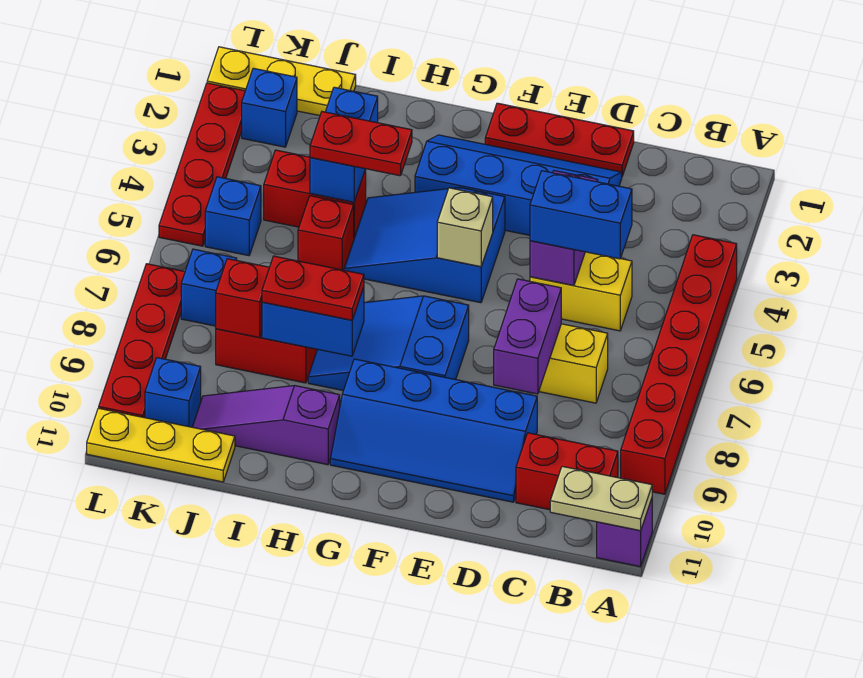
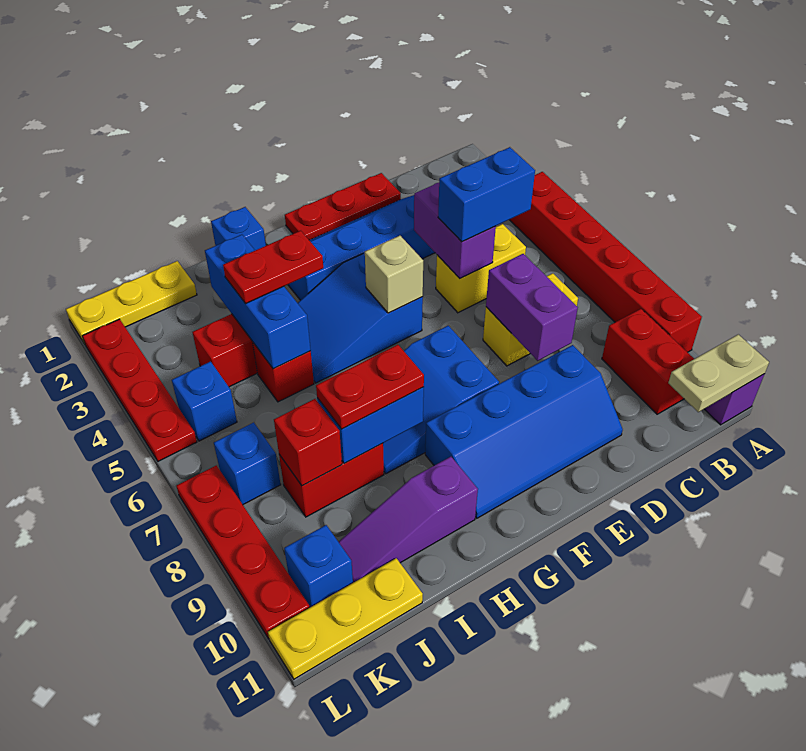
red brick B10:C10 level 1 -> red brick B9:B10 level 1
blue brick I3:I4 level 2 -> blue brick I3:I5 level 2
blue brick K2 level 1 -> blue brick H1 level 1

